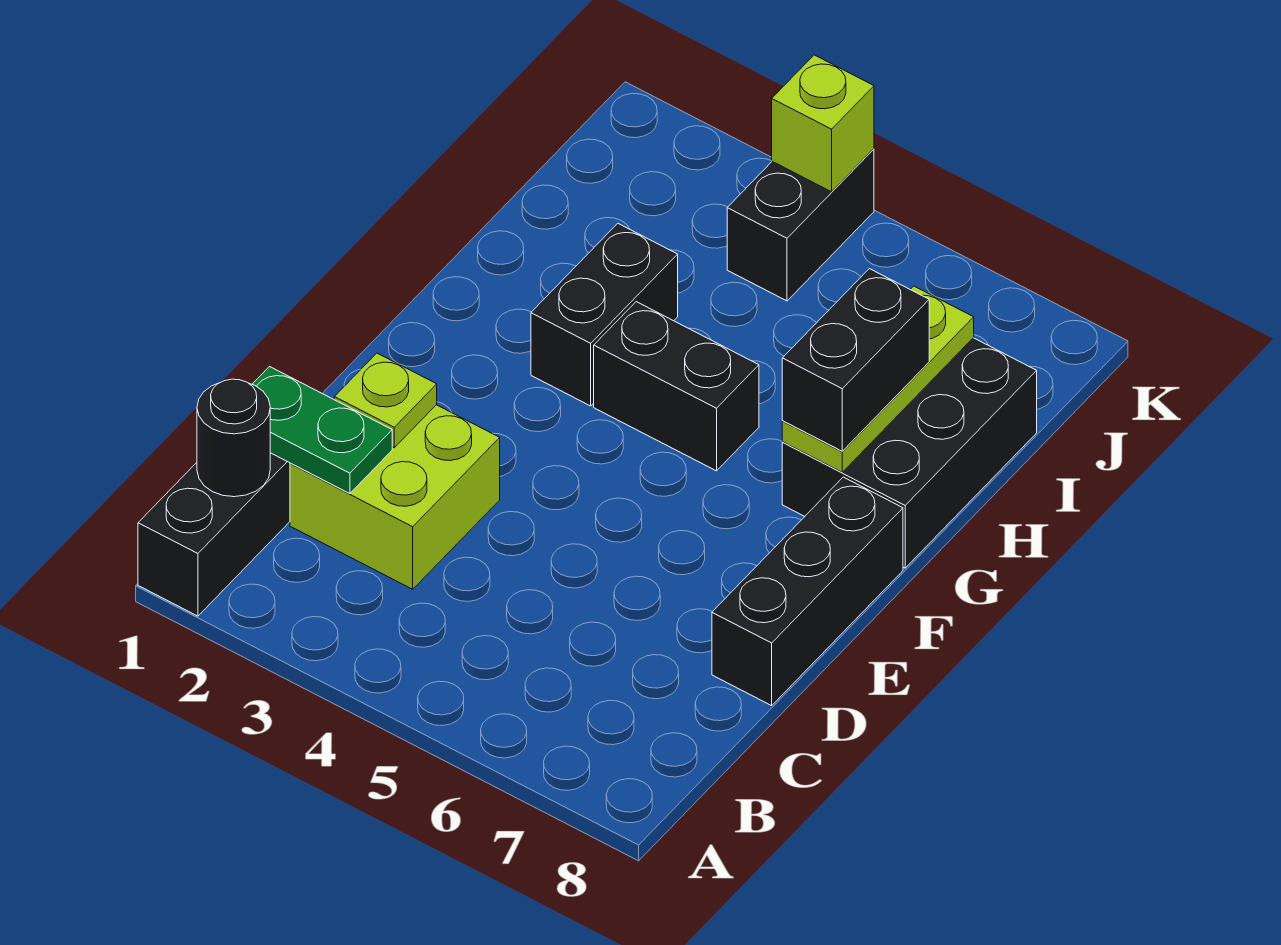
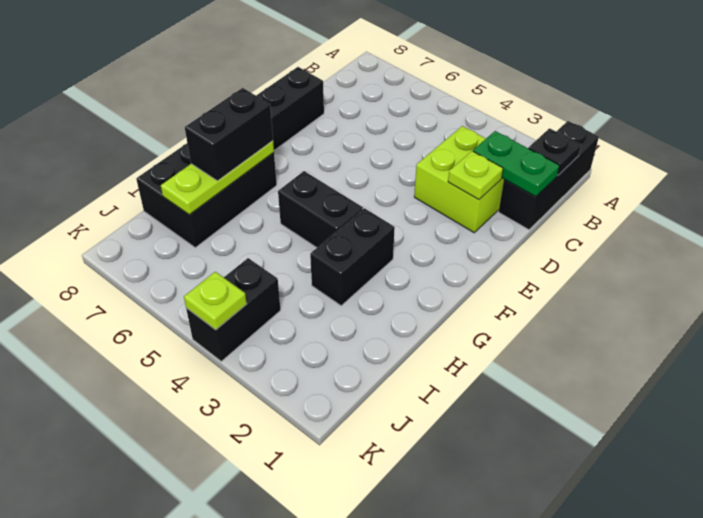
black round brick B1 level 2 -> black plate B1 level 2
lime brick K4 level 2 -> lime plate K4 level 2

